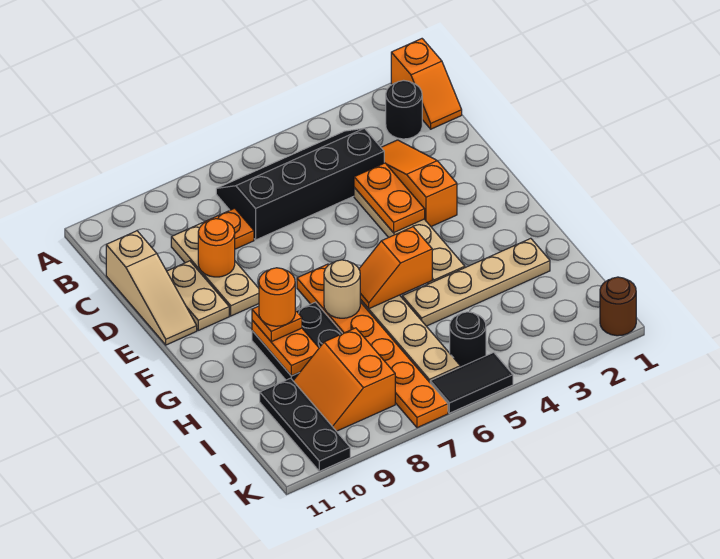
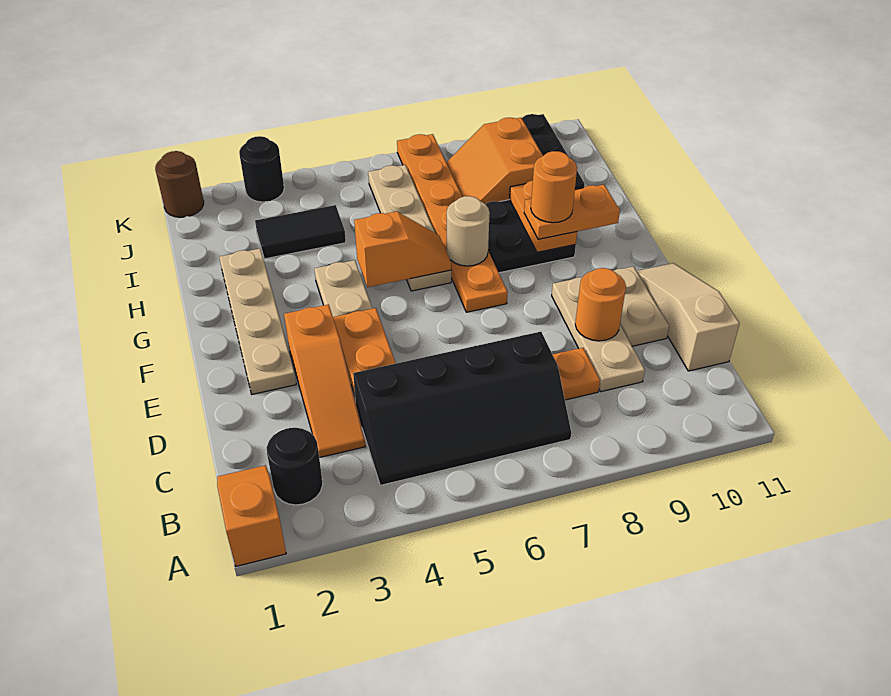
orange plate G9 level 3 -> orange plate G9:G10 level 3
tan plate H2:H5 level 1 -> tan plate E2:H2 level 1
orange slope I8:J9 level 1 top 8 -> orange slope I8:J9 level 1 top 9
black round brick J5 level 1 -> black round brick K3 level 1
black tile K5:K6 level 1 -> black tile I3:I4 level 1

